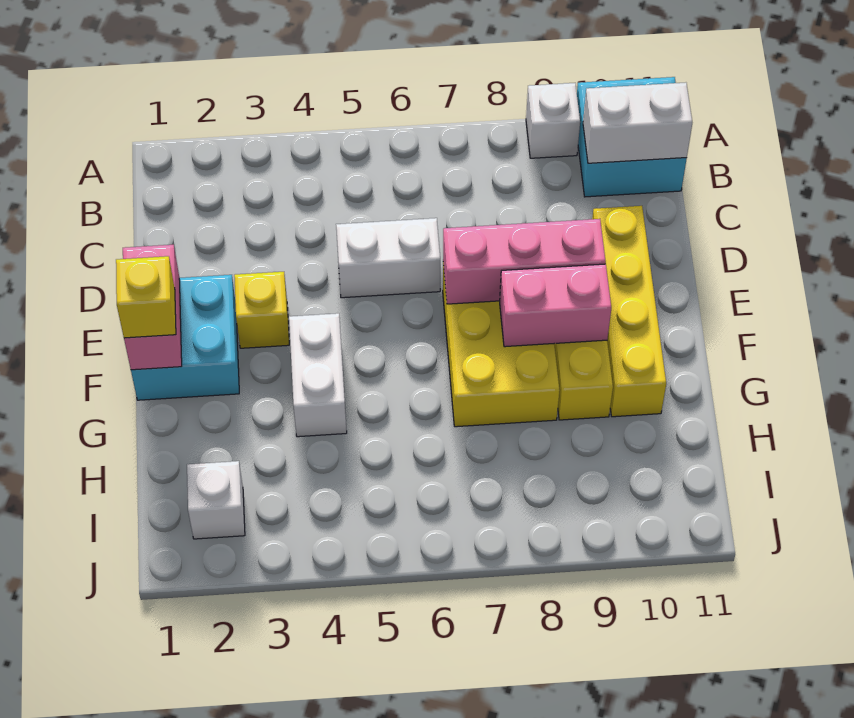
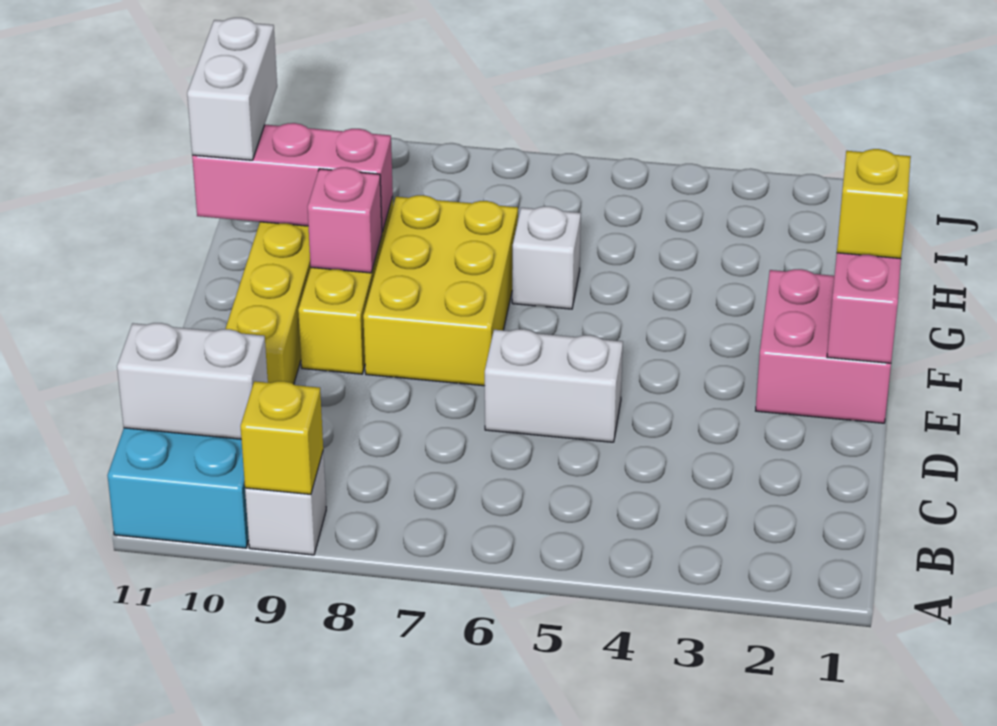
cyan brick E1:F2 level 1 -> pink brick E1:F2 level 1
yellow brick E3 level 1 -> yellow brick A9 level 2
pink brick E7:E9 level 2 -> pink brick G9:G11 level 2
white brick F4:G4 level 1 -> white brick G11:H11 level 3
pink brick F8:F9 level 2 -> pink brick F9 level 2
white brick I2 level 1 -> white brick G6 level 1

